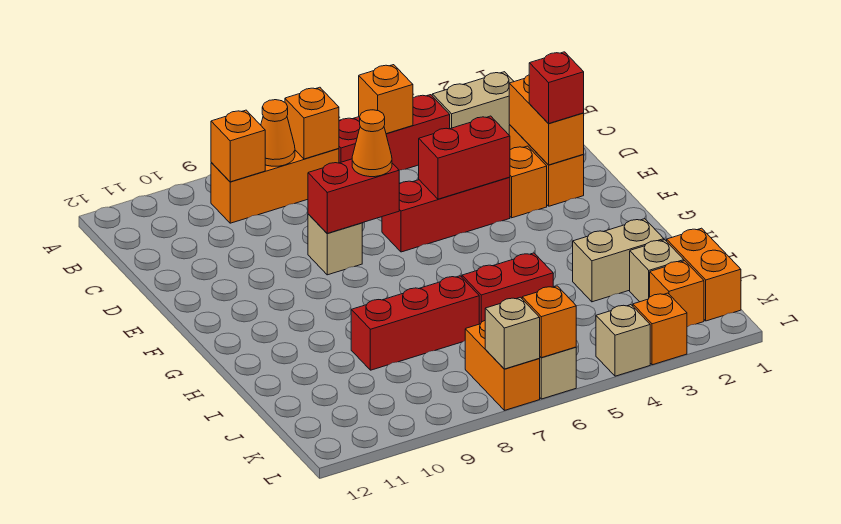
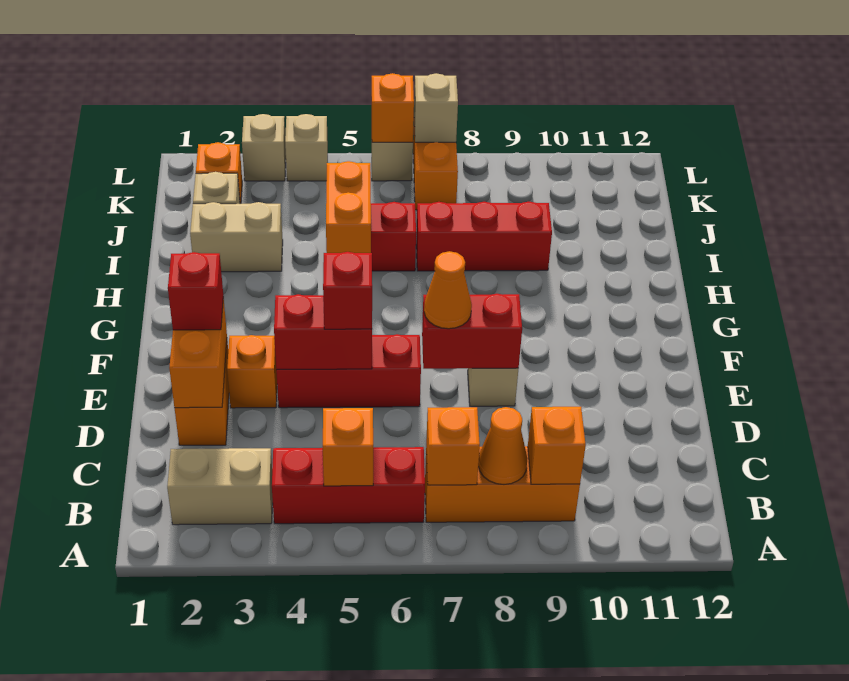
none -> red brick E5 level 3
orange brick J1:K1 level 1 -> orange brick H5:I5 level 2
orange brick L3 level 1 -> tan brick L3 level 1

